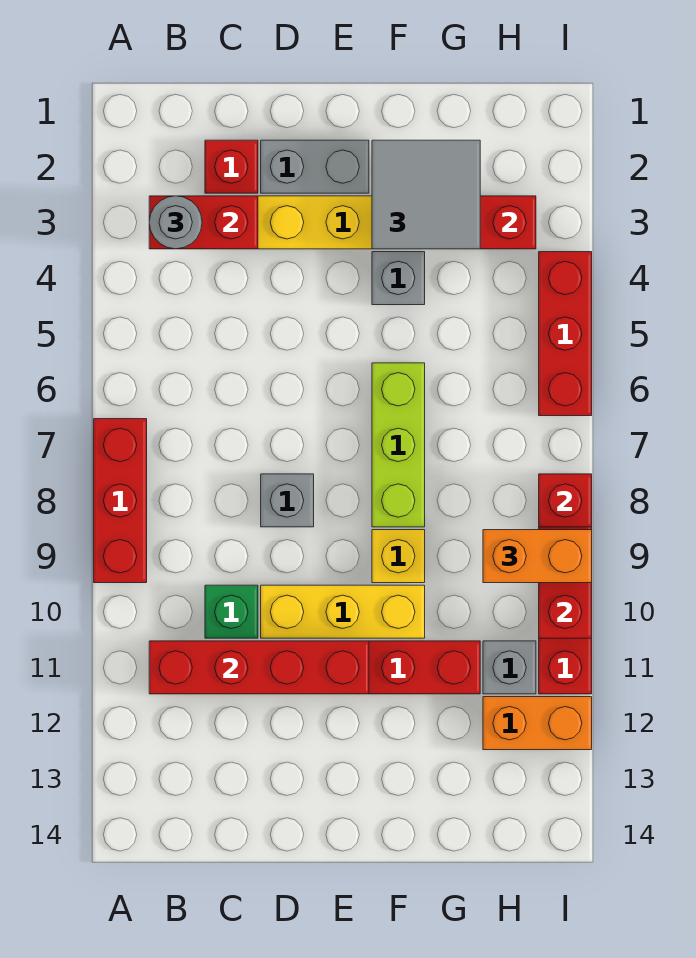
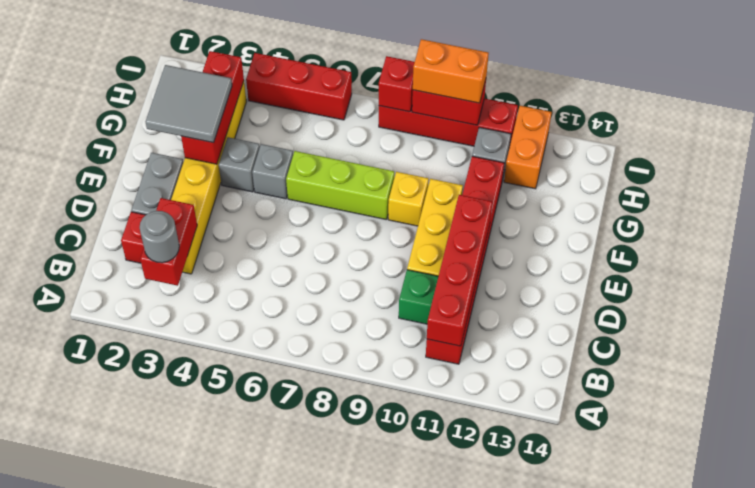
red brick A7:A9 level 1 -> none
grey brick D8 level 1 -> grey brick F5 level 1
orange brick H9:I9 level 3 -> orange brick I9:I10 level 3

